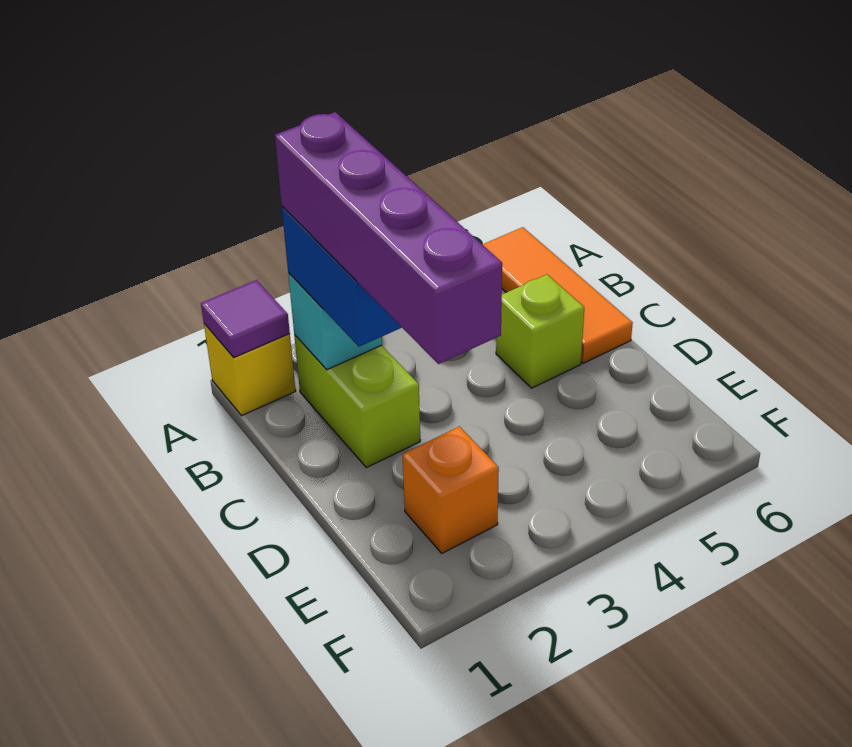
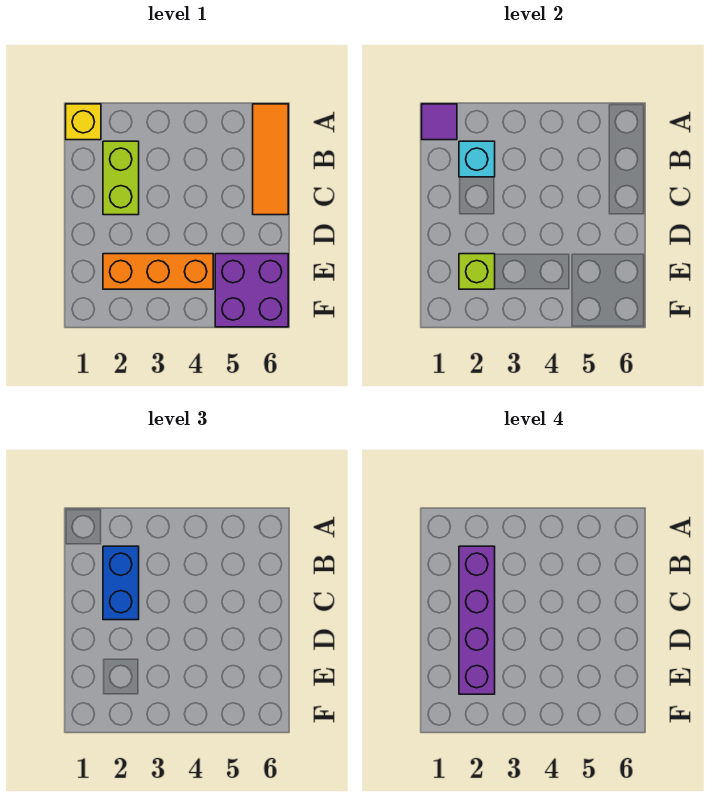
lime brick C5 level 1 -> lime brick E2 level 2
orange brick E2 level 1 -> orange brick E2:E4 level 1
none -> purple brick E5:F6 level 1

